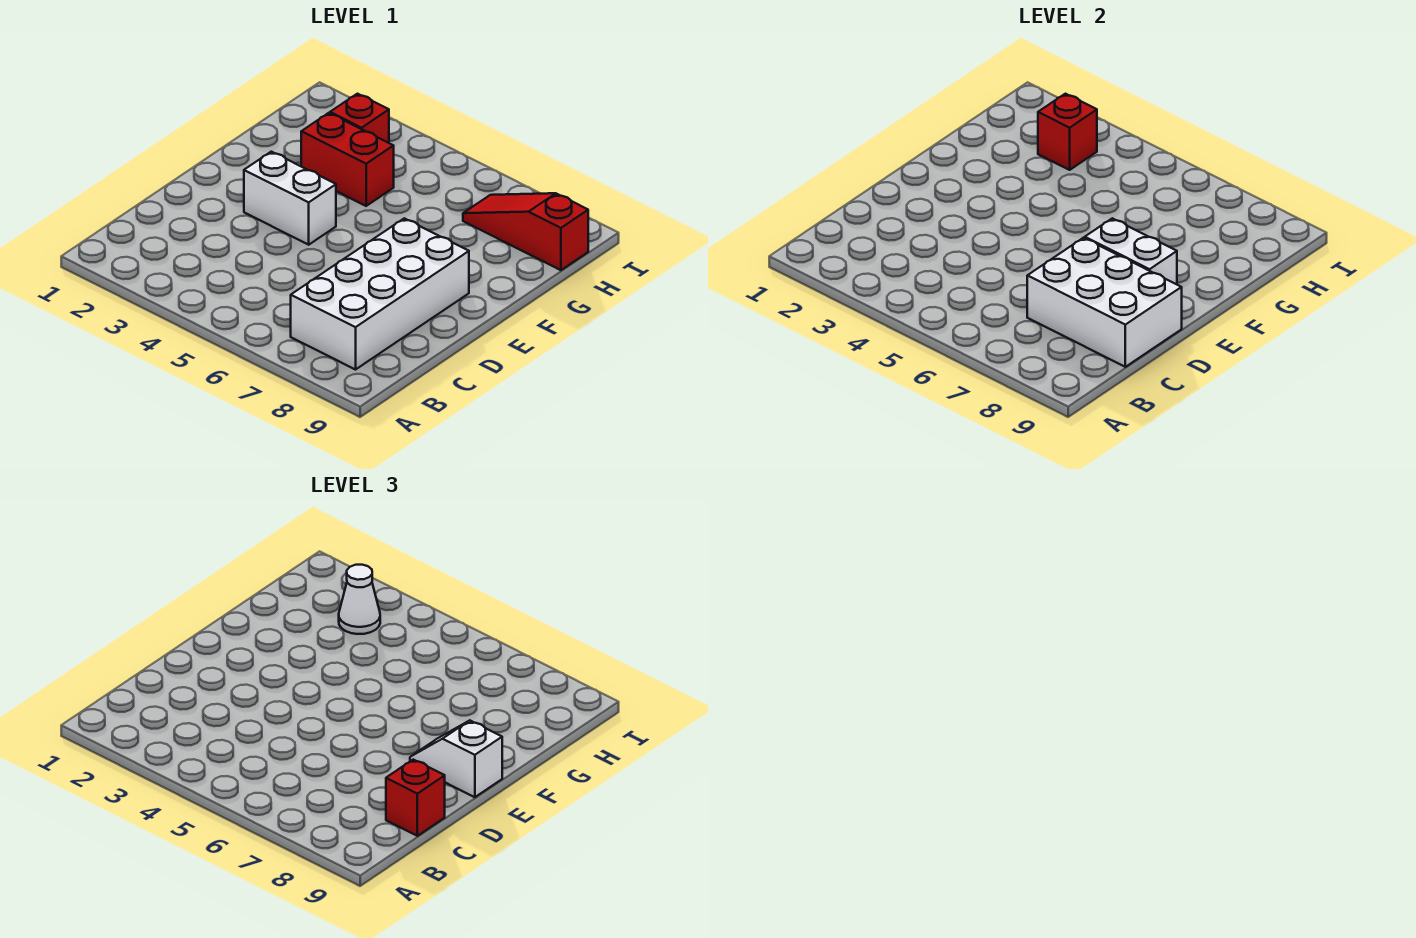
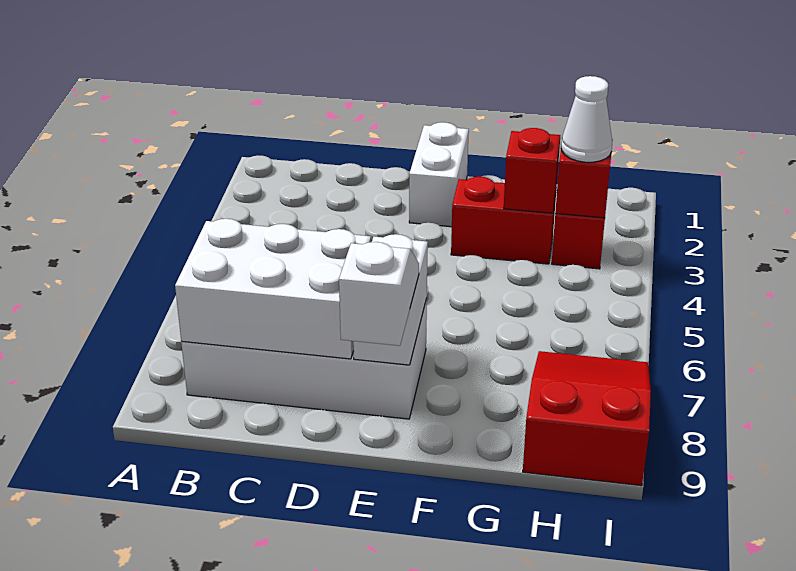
white brick C7:D9 level 2 -> white brick B7:D8 level 2
red brick C9 level 3 -> red brick G3 level 2
white brick E3:E4 level 1 -> white brick E1:E2 level 1
red brick G3:G4 level 1 -> red brick F3:G3 level 1
red slope H7:H9 level 1 top 9 -> red slope H7:I9 level 1 top 9

